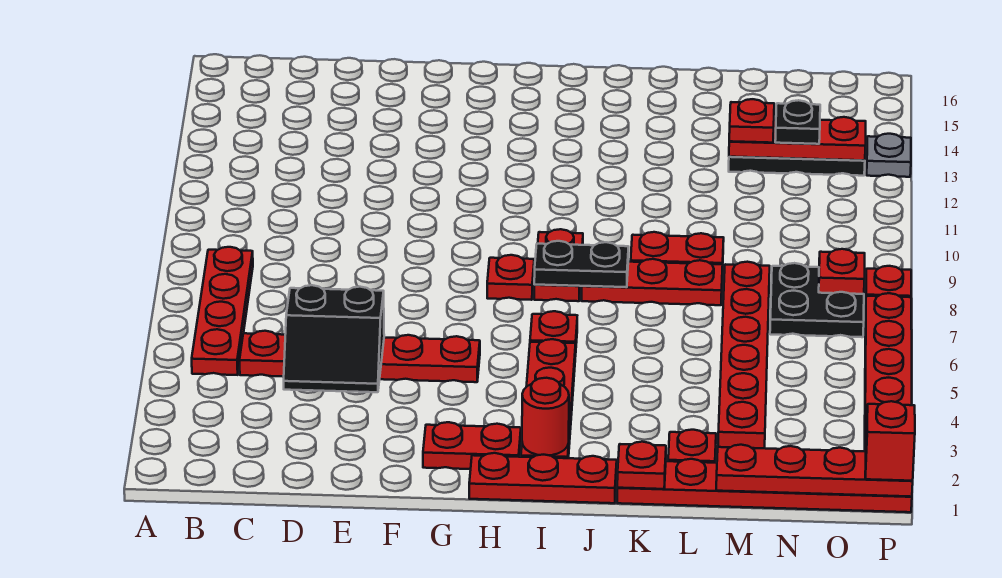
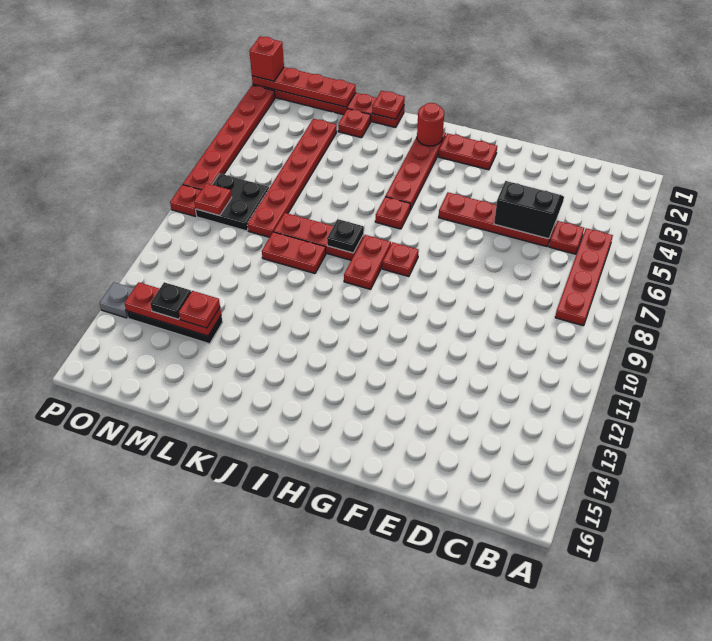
red plate H1:J1 level 1 -> none
black plate I8:J8 level 2 -> black plate J8 level 2

